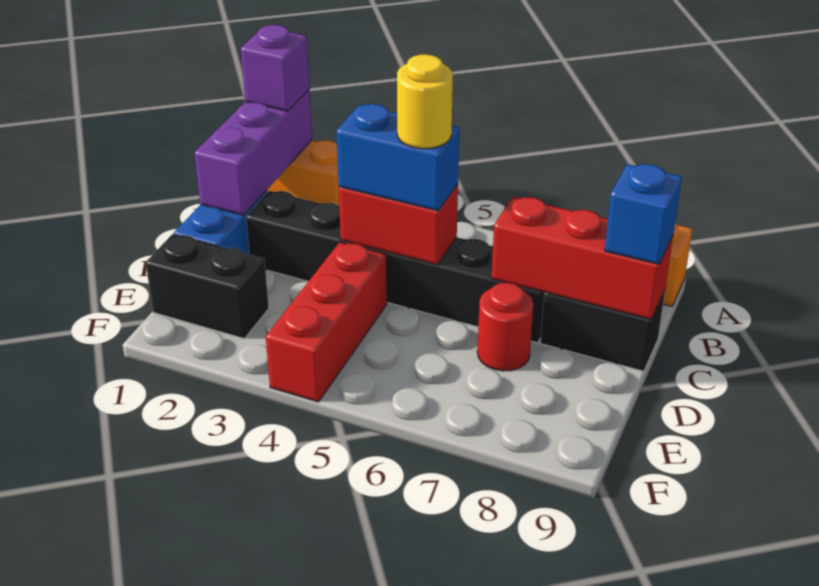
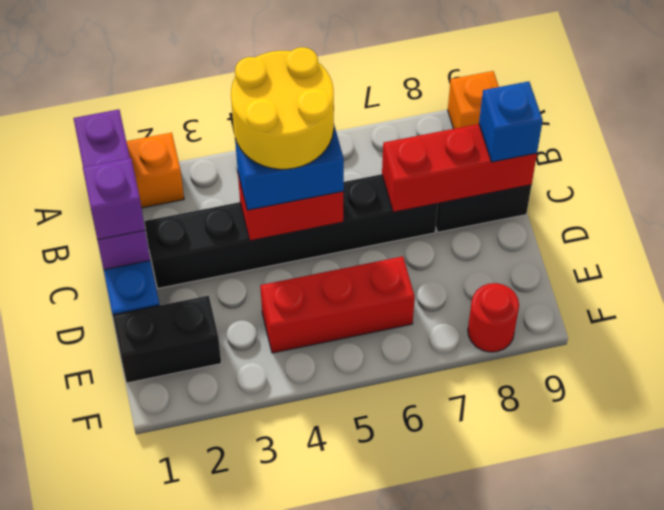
purple brick A1 level 3 -> purple brick C1 level 3
yellow round brick C5 level 4 -> yellow round brick B4:C5 level 4
red brick D4:F4 level 1 -> red brick E4:E6 level 1
red round brick D7 level 1 -> red round brick F8 level 1

